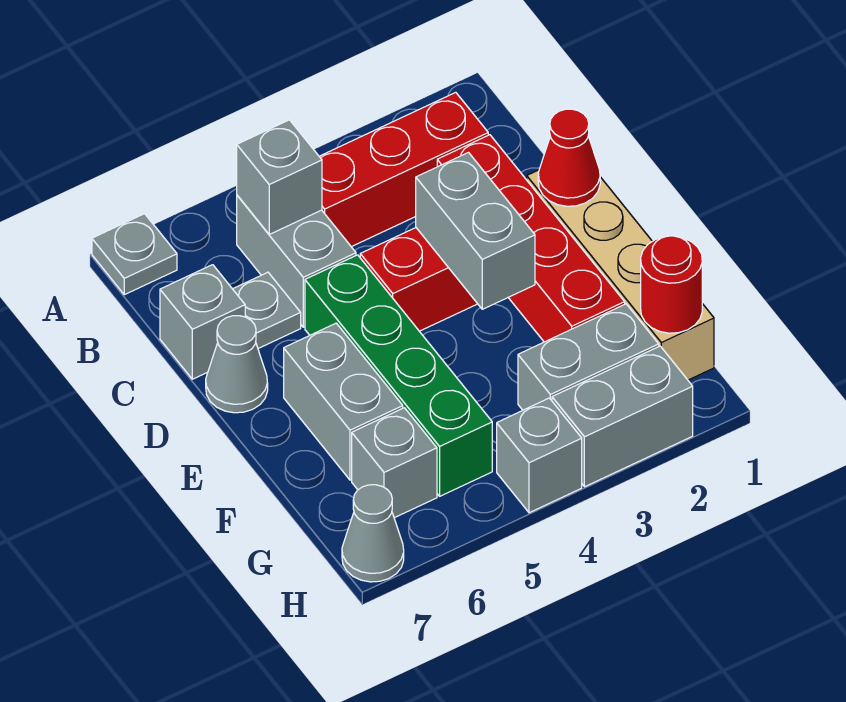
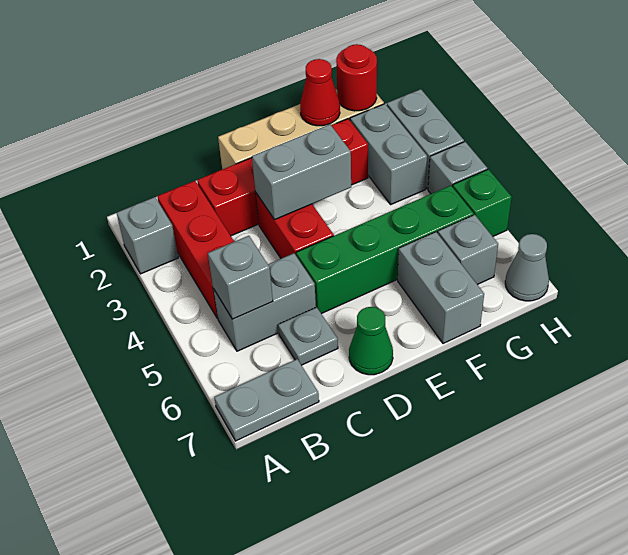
grey plate A7 level 1 -> grey plate A7:B7 level 1
grey brick C7 level 1 -> grey brick A2 level 1
red cone D1 level 2 -> red cone F1 level 2
grey cone D7 level 1 -> green cone D7 level 1
grey brick E6:F6 level 1 -> grey brick F6:F7 level 1
none -> green brick H5 level 1

